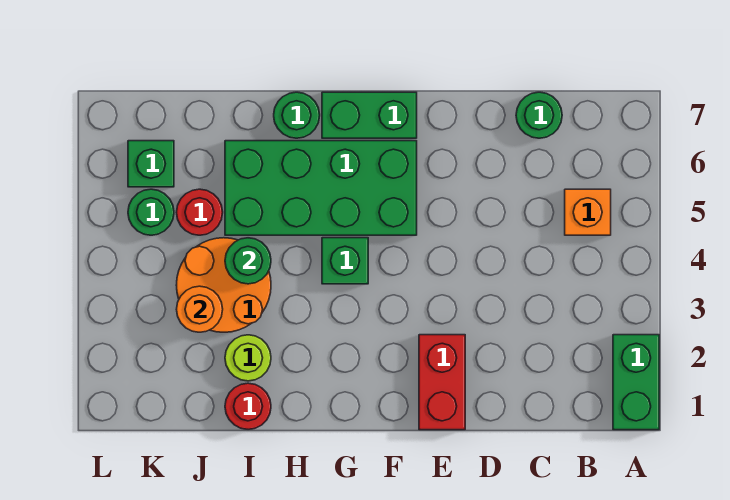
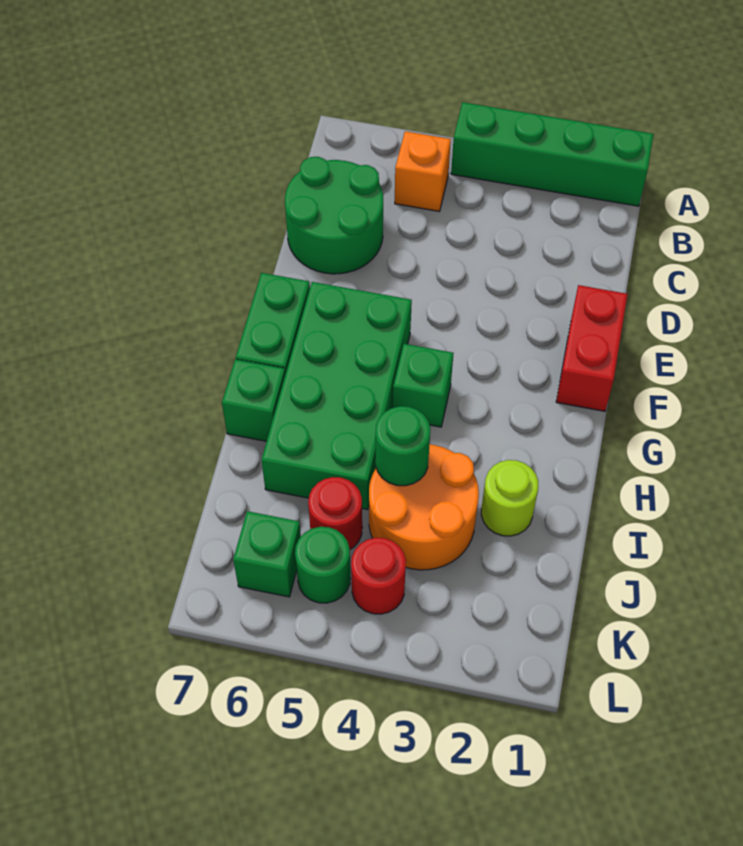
green brick A1:A2 level 1 -> green brick A1:A4 level 1
green round brick C7 level 1 -> green round brick C6:D7 level 1
red brick E1:E2 level 1 -> red brick E1:F1 level 1
green round brick H7 level 1 -> green brick H7 level 1
red round brick I1 level 1 -> red round brick K4 level 1
orange round brick J3 level 2 -> none

